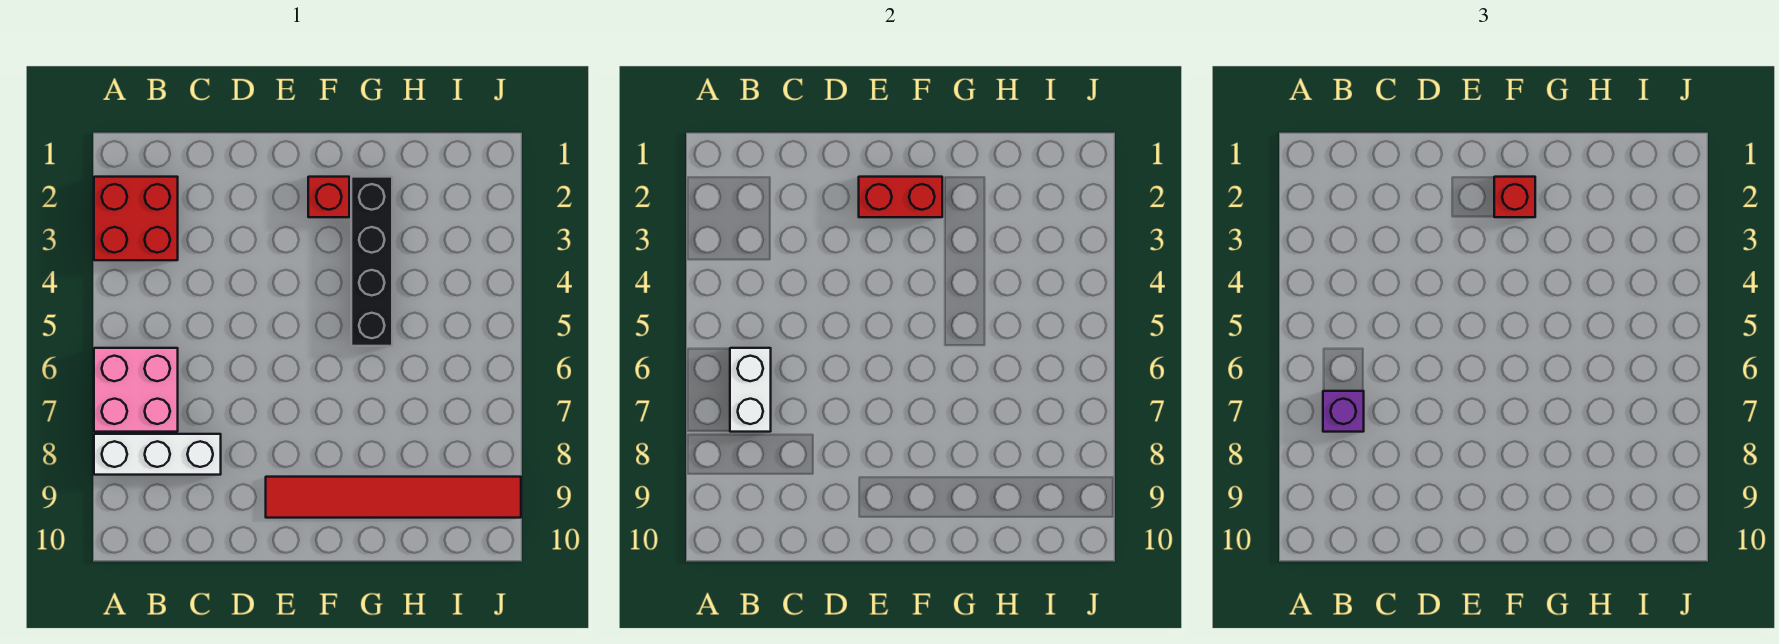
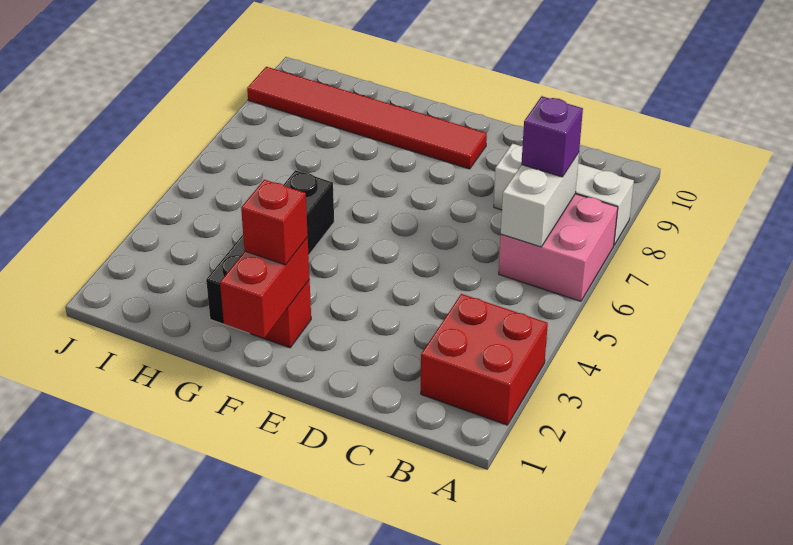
red brick E2:F2 level 2 -> red brick F1:F2 level 2

